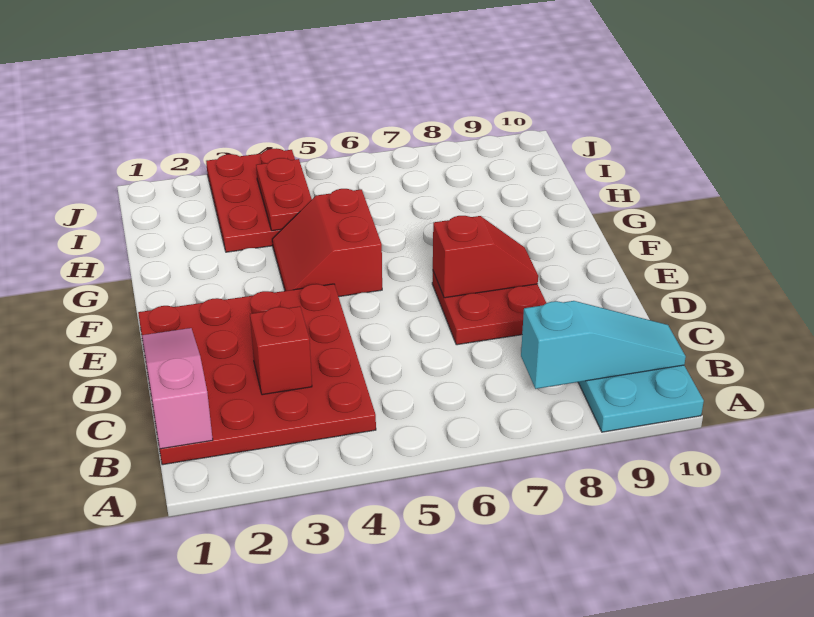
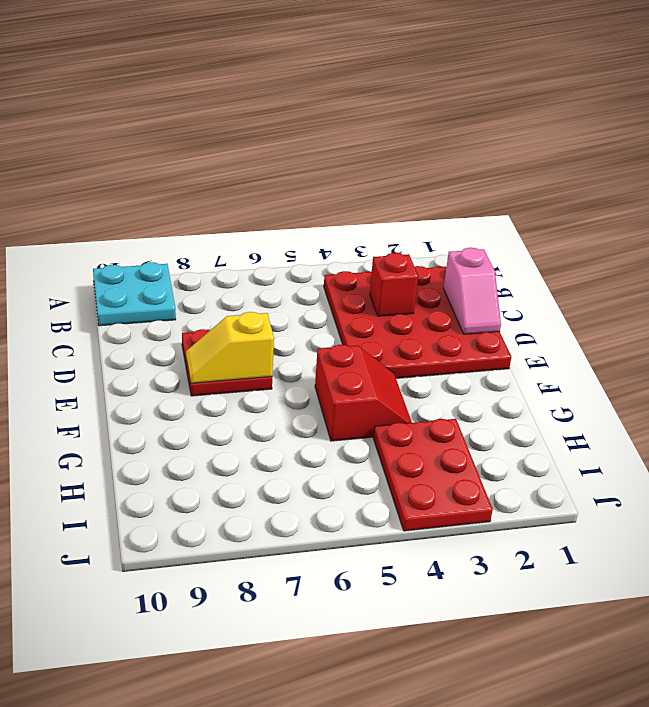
pink slope B1:D1 level 2 top B -> pink slope C1:D1 level 2 top C
cyan slope B8:B10 level 2 top 8 -> none
red slope E7:E8 level 2 top 7 -> yellow slope E7:E8 level 2 top 7
red plate H4:I4 level 2 -> none

